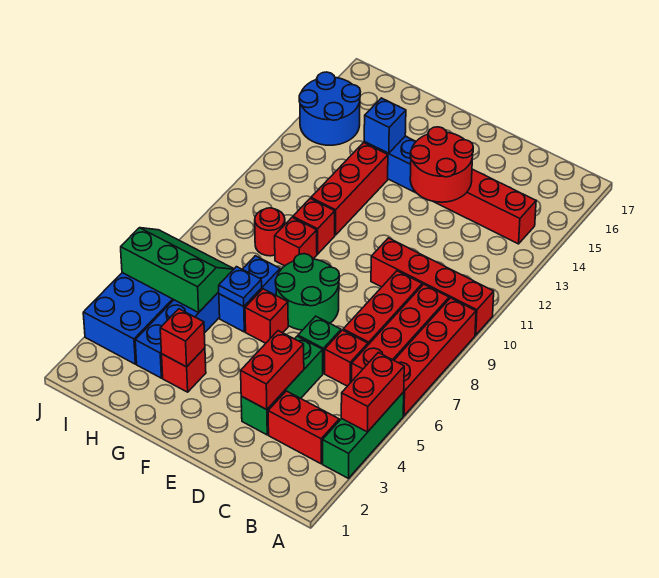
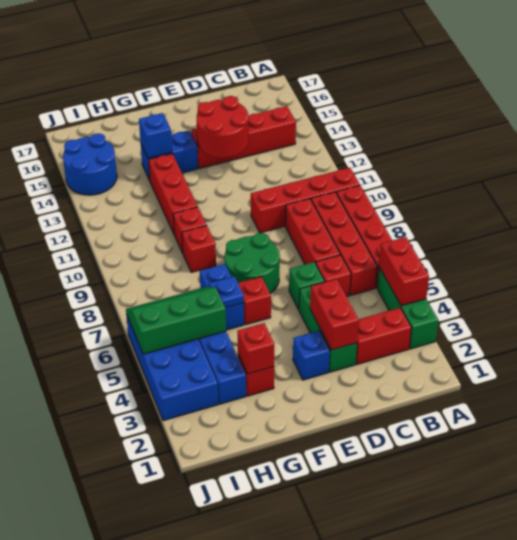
none -> blue brick E3 level 1
red round brick H9 level 1 -> none

